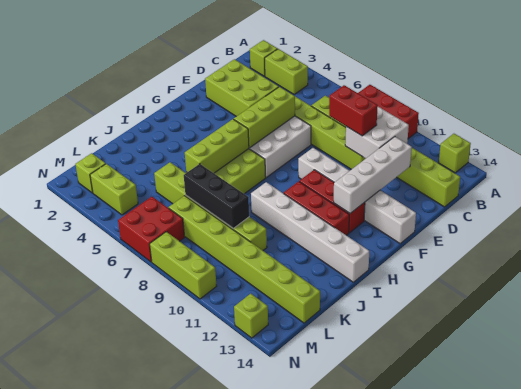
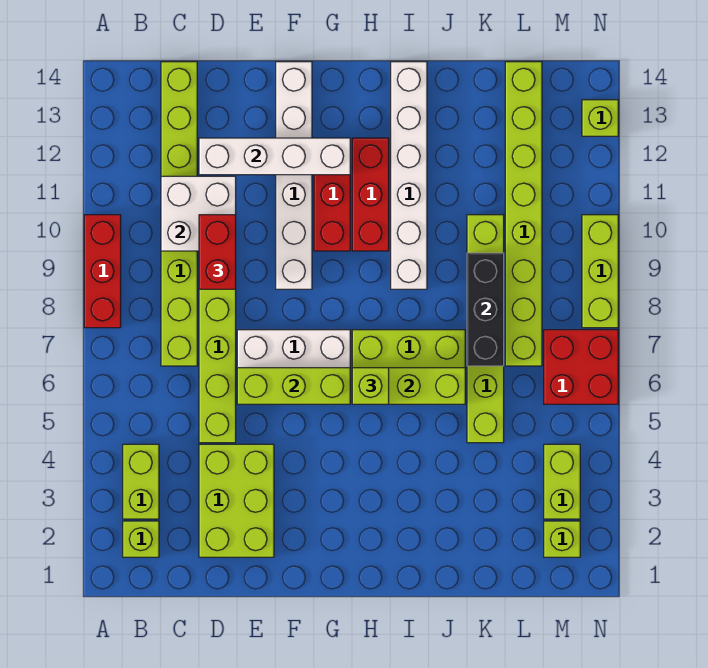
lime brick A13 level 1 -> lime brick H6 level 3

